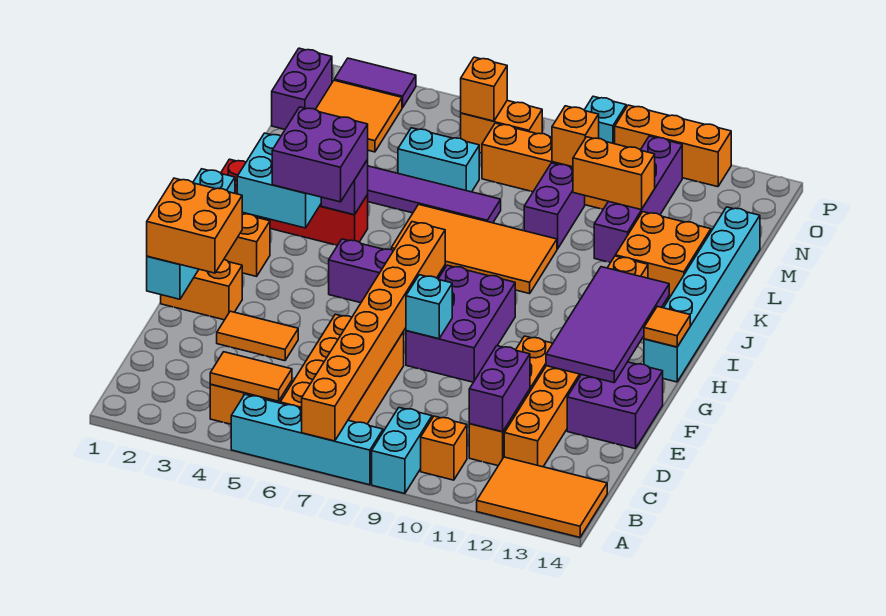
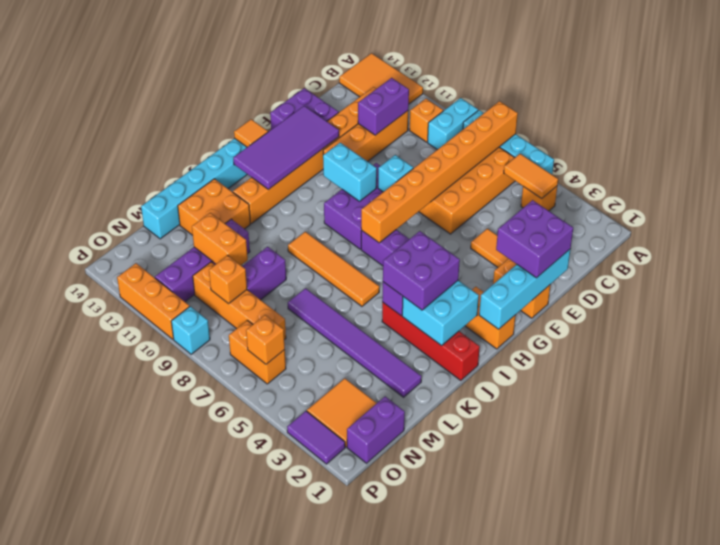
orange brick E1:F2 level 3 -> purple brick E1:F2 level 3
orange tile J6:K9 level 1 -> orange tile J6:J9 level 1
cyan brick M5:M6 level 1 -> cyan brick G9:G10 level 2

